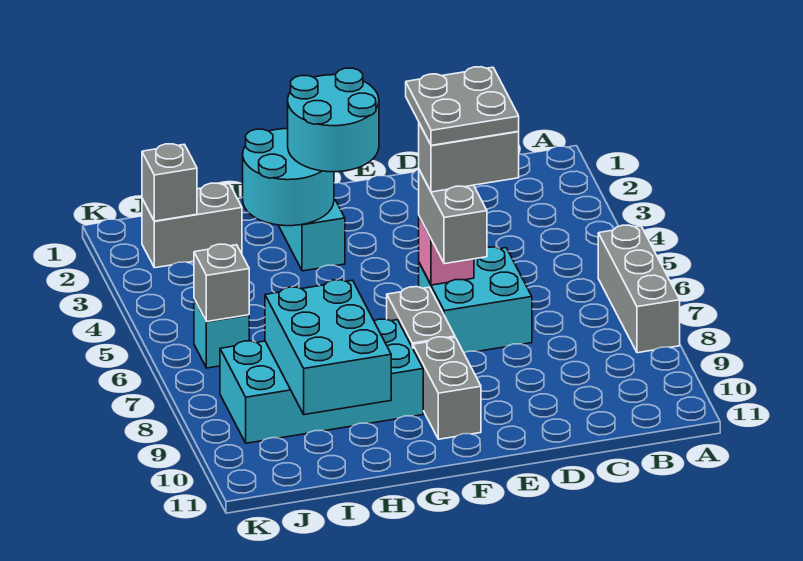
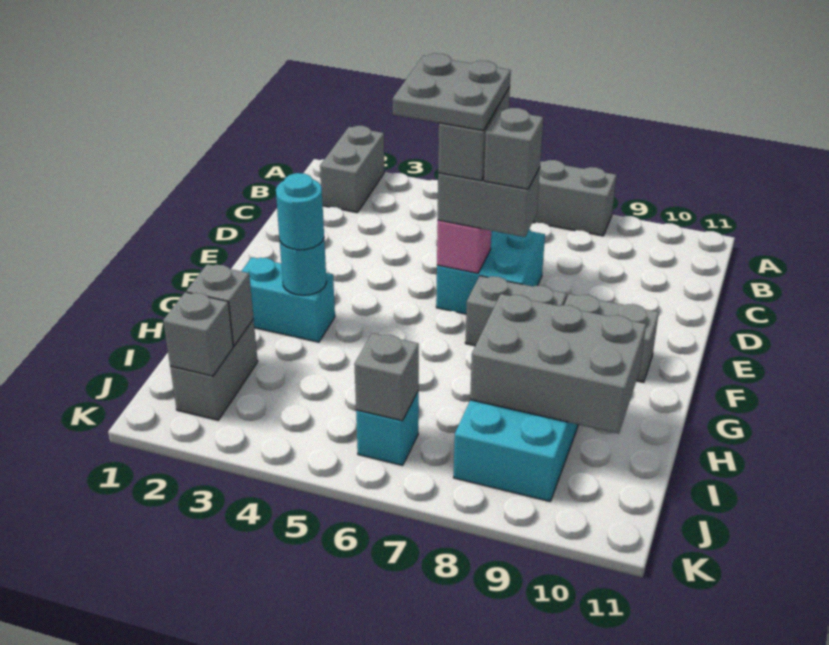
none -> grey brick A2:B2 level 1
none -> grey brick E7 level 4
cyan round brick F2:G3 level 3 -> cyan round brick G3 level 3
cyan round brick G2:H3 level 2 -> cyan round brick G3 level 2
cyan brick H8:I10 level 2 -> grey brick H8:I10 level 2
none -> grey brick I2 level 2

